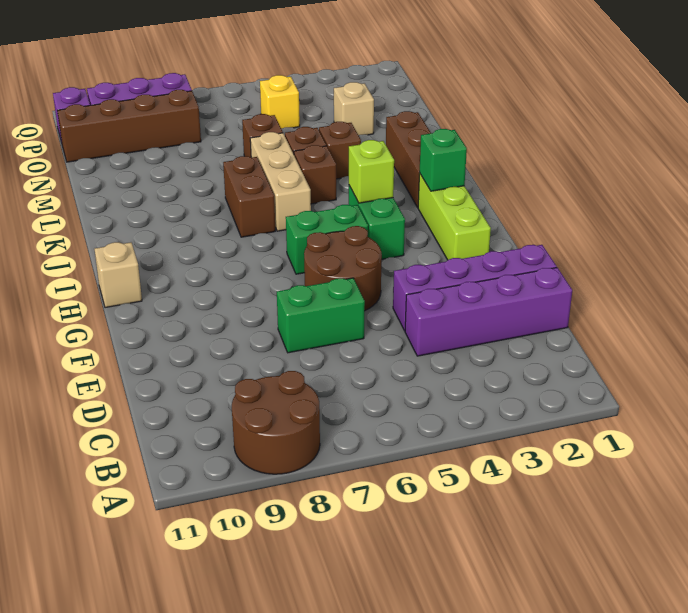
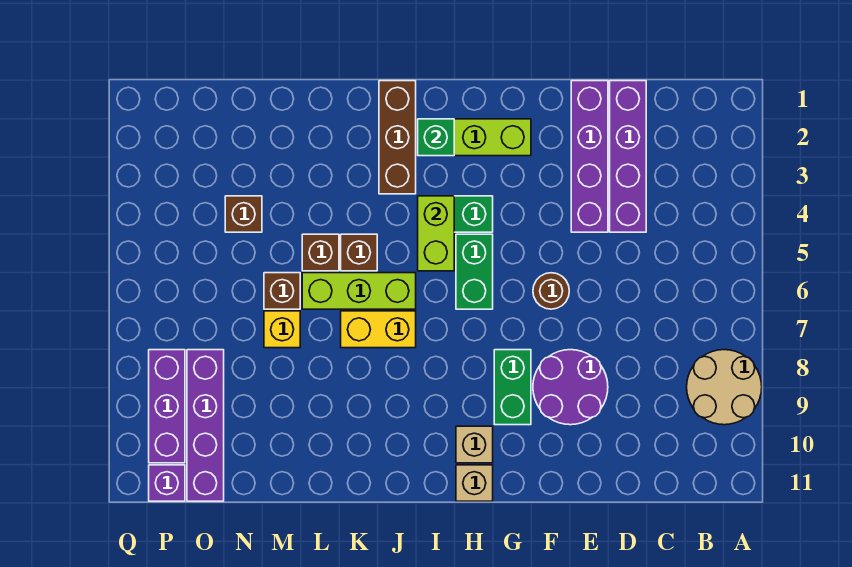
brown round brick A8:B9 level 1 -> tan round brick A8:B9 level 1
green brick E6:E7 level 1 -> green brick G8:G9 level 1
none -> purple round brick E8:F9 level 1
brown round brick F5:G6 level 1 -> brown round brick F6 level 1
lime brick I4 level 2 -> lime brick I4:I5 level 2
brown brick J2:L2 level 1 -> brown brick J1:J3 level 1
tan brick J6:L6 level 1 -> lime brick J6:L6 level 1
brown brick J7:K7 level 1 -> yellow brick J7:K7 level 1
brown brick L4 level 1 -> brown brick N4 level 1
tan brick N3 level 1 -> tan brick H10 level 1
yellow brick O5 level 1 -> yellow brick M7 level 1
brown brick O8:O11 level 1 -> purple brick O8:O11 level 1

